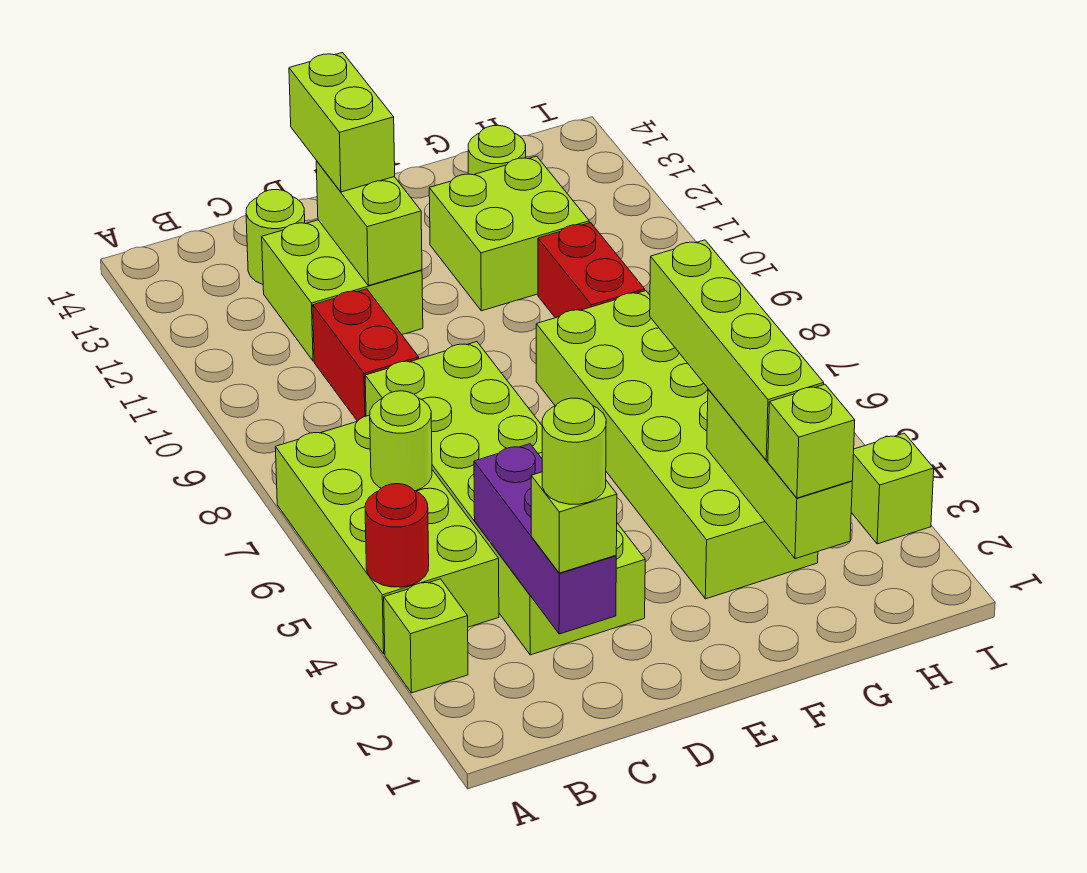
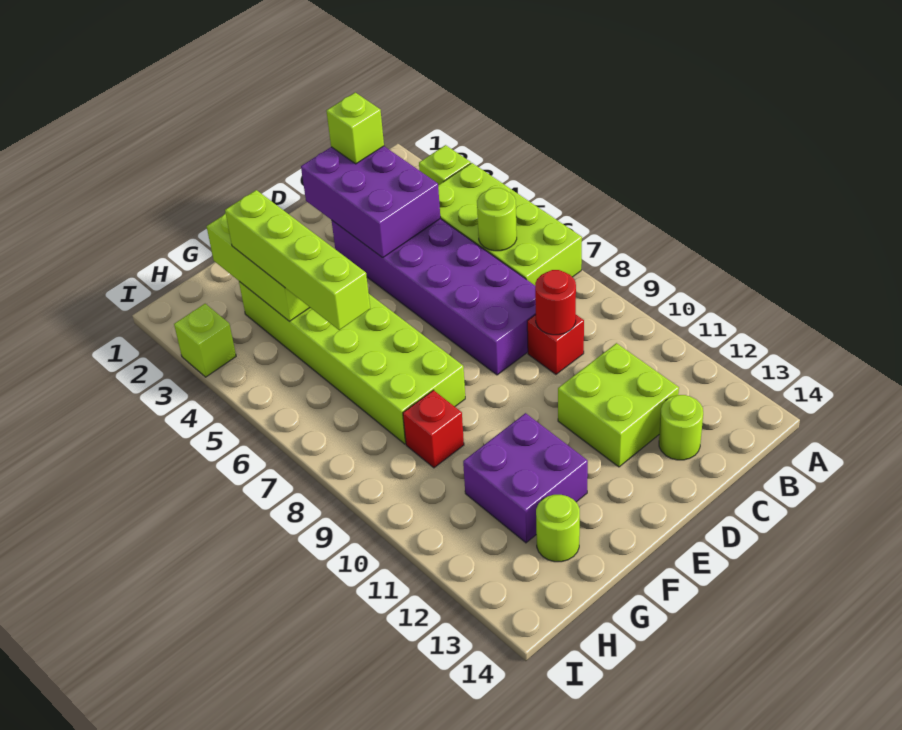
red round brick A4 level 2 -> red round brick C9 level 2
purple brick C2:C4 level 2 -> purple brick C2:D4 level 2
lime round brick C2 level 4 -> none
lime brick C3:D8 level 1 -> purple brick C3:D8 level 1
red brick C9:C10 level 1 -> red brick C9 level 1
lime brick D11:D12 level 2 -> none
lime brick D12:D13 level 3 -> none
lime brick F11:G12 level 1 -> purple brick F11:G12 level 1
lime brick G2 level 3 -> none
red brick G9:G10 level 1 -> red brick G9 level 1

